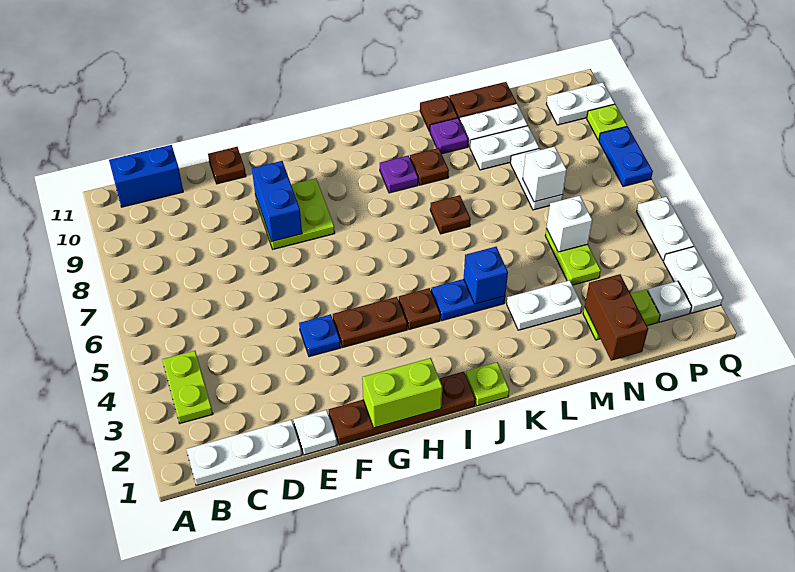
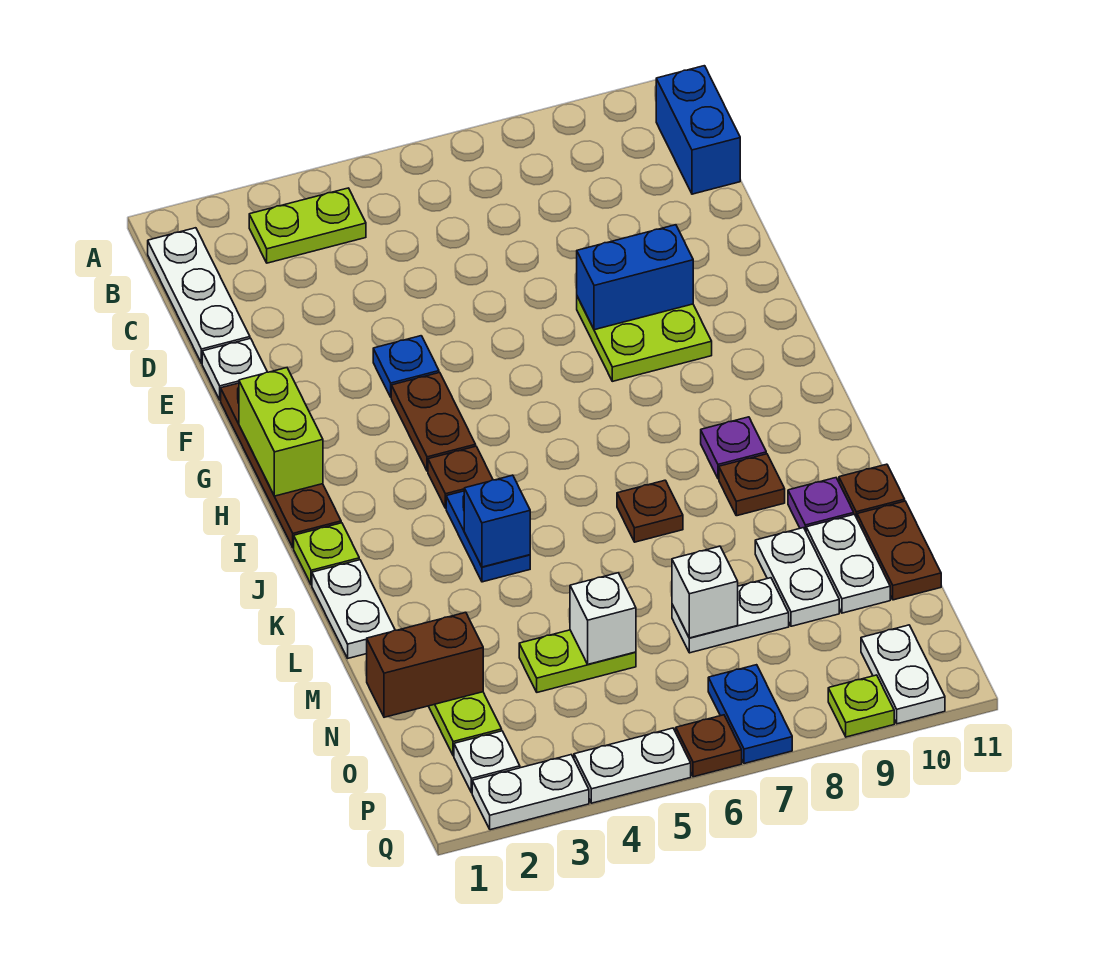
brown plate E11 level 1 -> brown plate Q6 level 1
white plate L3:M3 level 1 -> white plate K1:L1 level 1
blue plate Q7:Q8 level 1 -> blue plate P7:Q7 level 1

